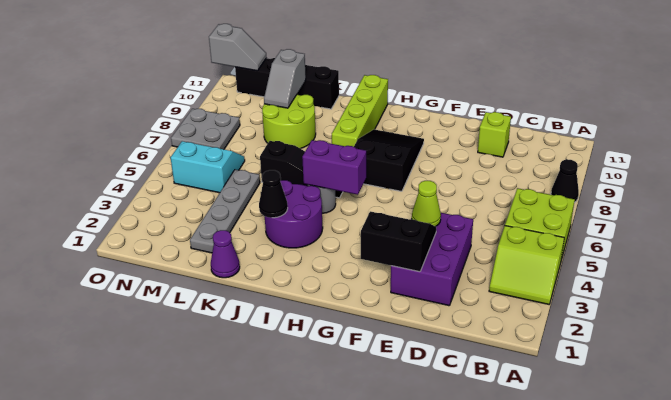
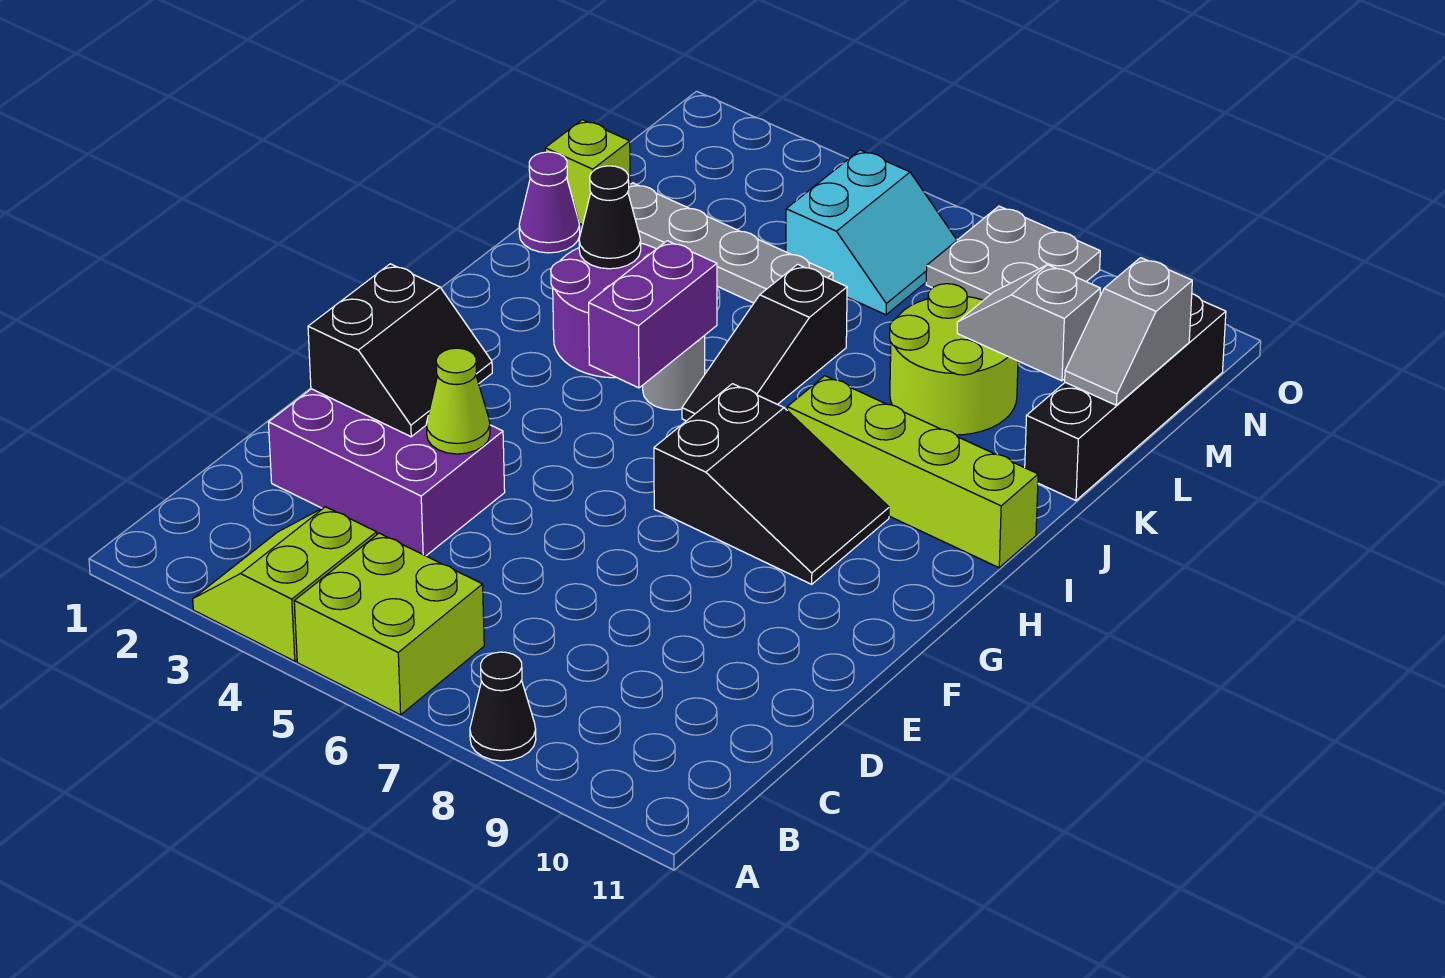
lime brick D10 level 1 -> lime brick L1 level 1
grey slope N11:O11 level 2 top O -> grey slope L11:M11 level 2 top M

